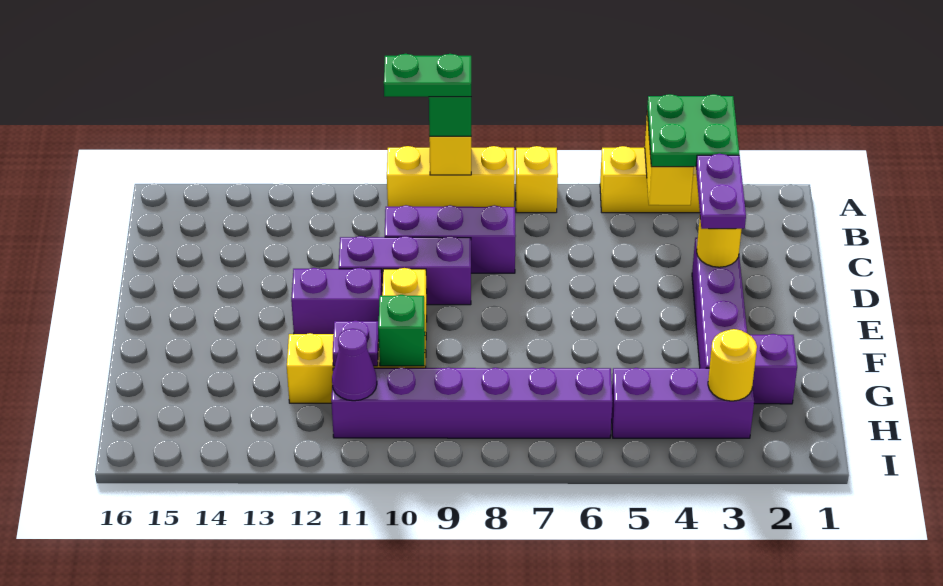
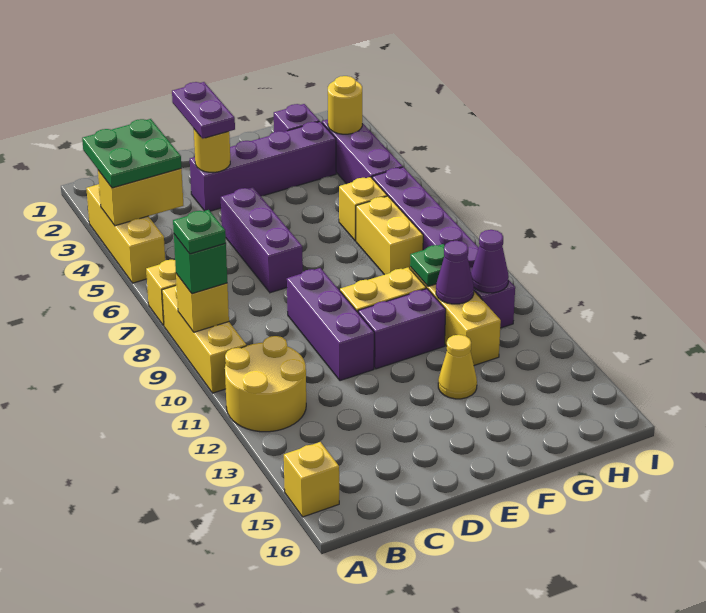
green plate A9:A10 level 4 -> green plate A9 level 4
none -> yellow round brick A11:B12 level 1
none -> yellow brick A15 level 1
purple plate C3:D3 level 3 -> purple plate D2:D3 level 3
purple brick C8:C10 level 1 -> purple brick D5:D7 level 1
purple brick E11:E12 level 1 -> purple brick E11:F11 level 1
none -> yellow cone F13 level 1
none -> yellow brick G6 level 1
none -> yellow brick G7:G8 level 1
green brick G10 level 2 -> green plate G10 level 2
purple plate G11 level 2 -> purple cone G11 level 2

